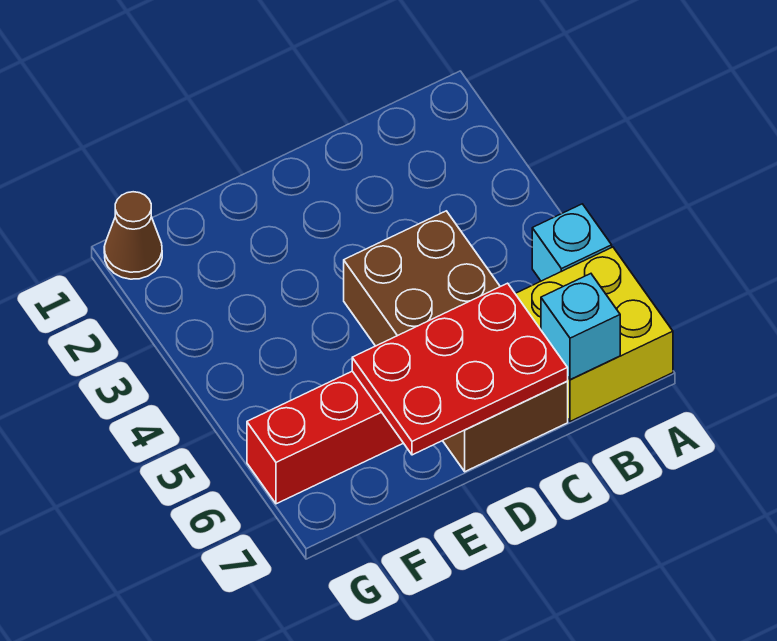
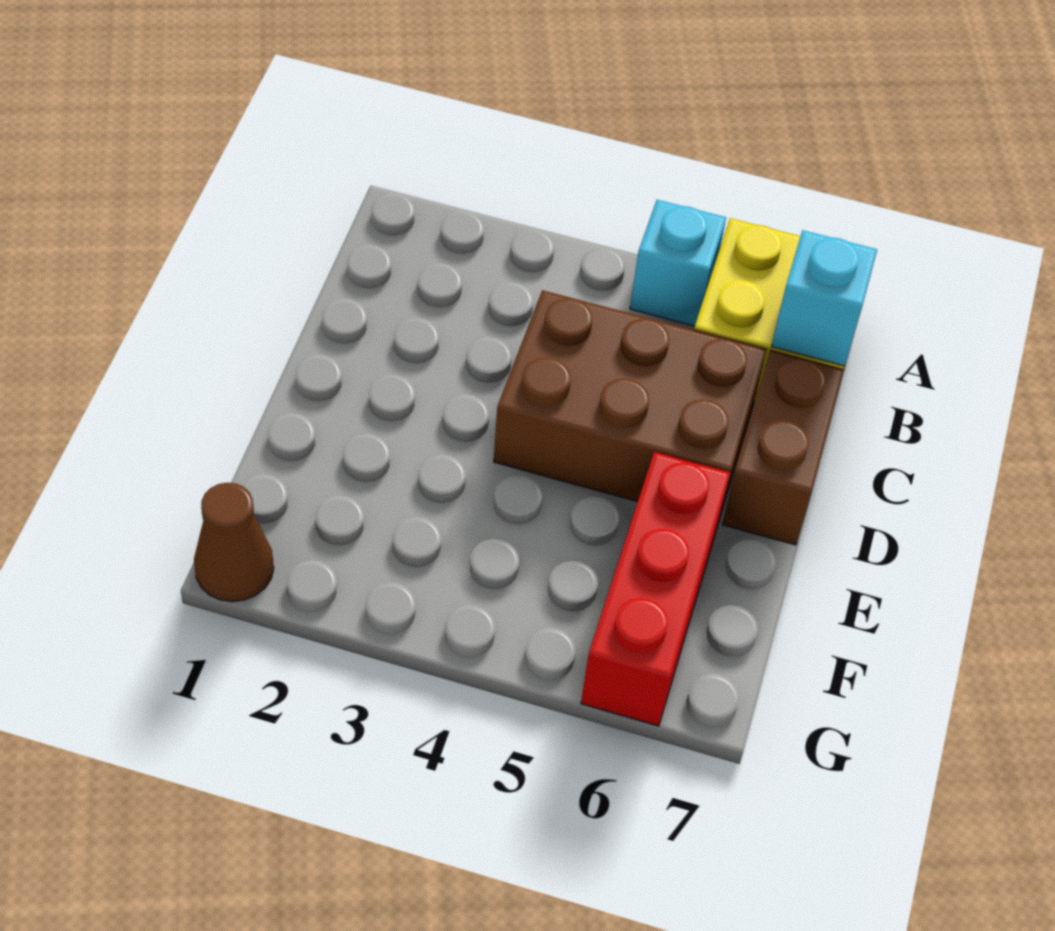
red plate C6:E7 level 2 -> none

